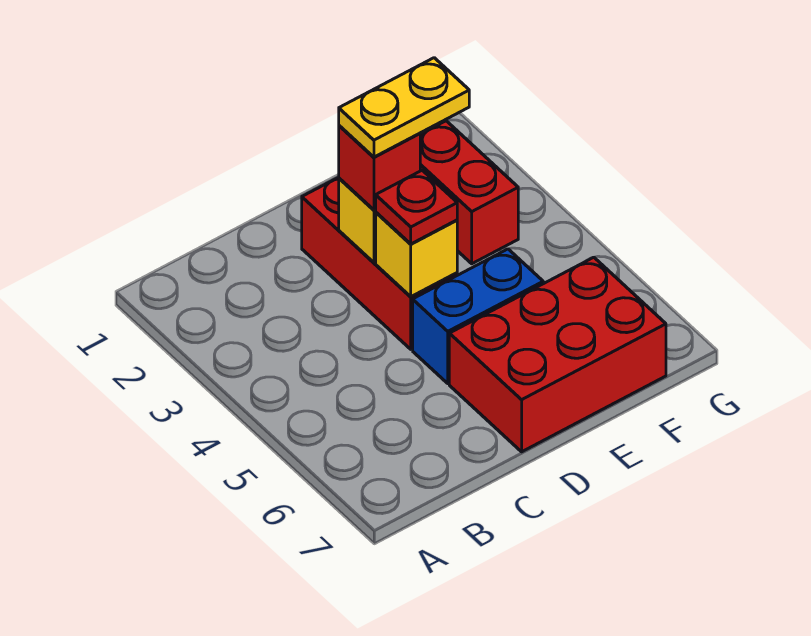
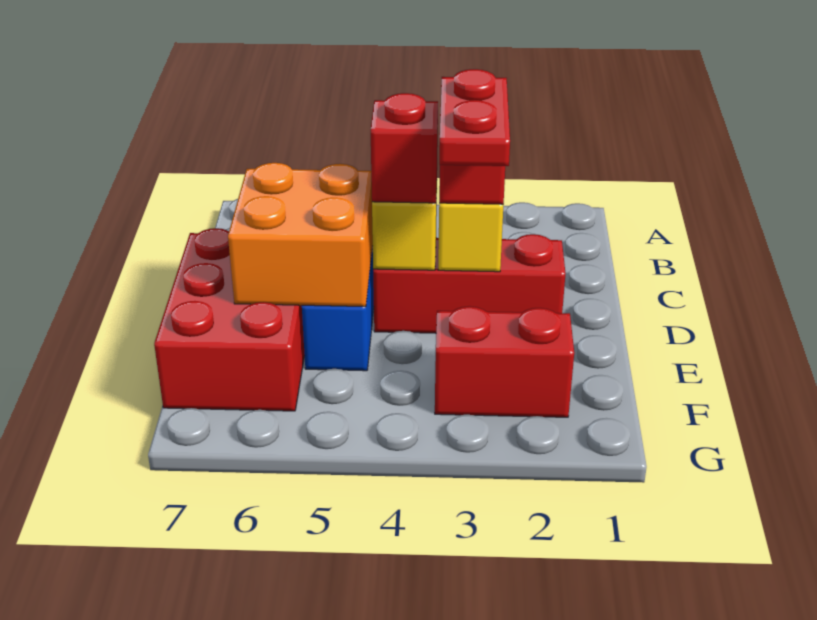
yellow plate D3:E3 level 4 -> red plate D3:E3 level 4
red plate D4 level 3 -> red brick D4 level 3
none -> orange brick D5:E6 level 2

